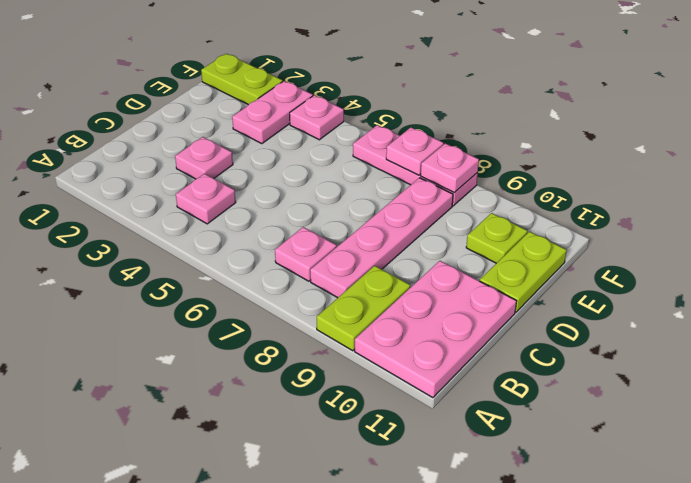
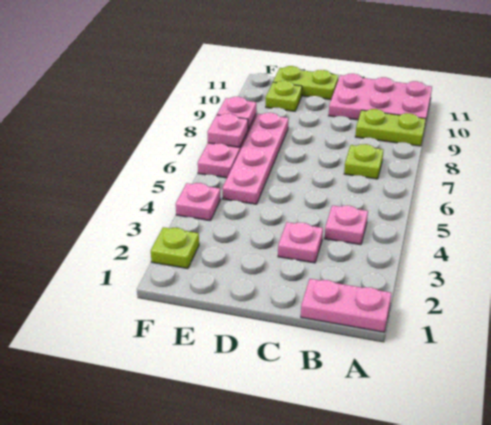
pink plate B7 level 1 -> lime plate B7 level 1
pink plate B8:E8 level 1 -> pink plate E5:E8 level 1
pink plate E3:F3 level 1 -> pink plate A1:B1 level 1
lime plate F1:F2 level 1 -> lime plate F2 level 1

